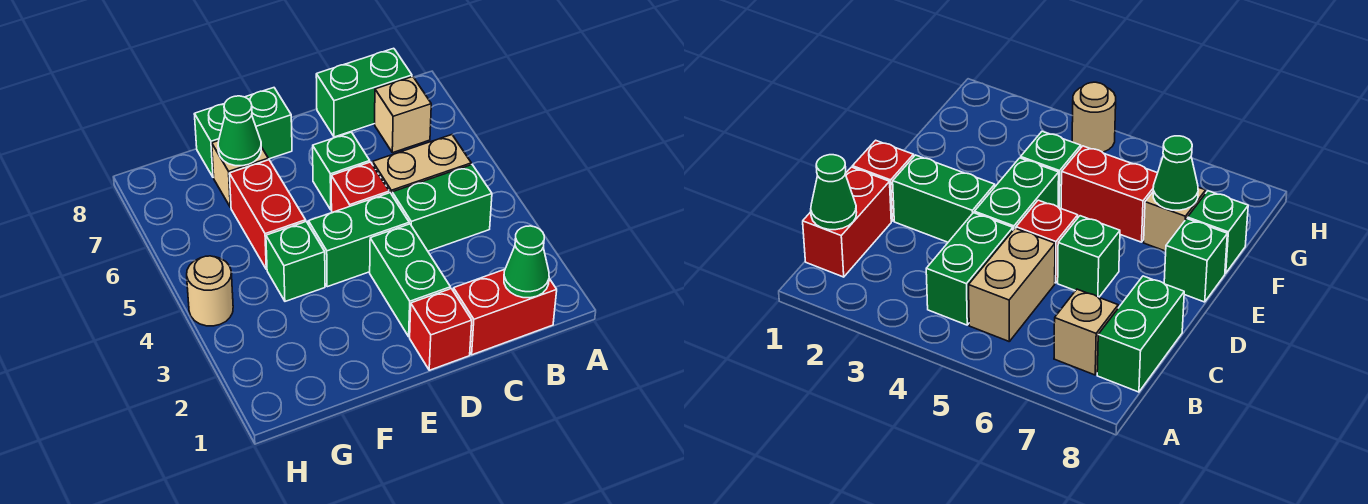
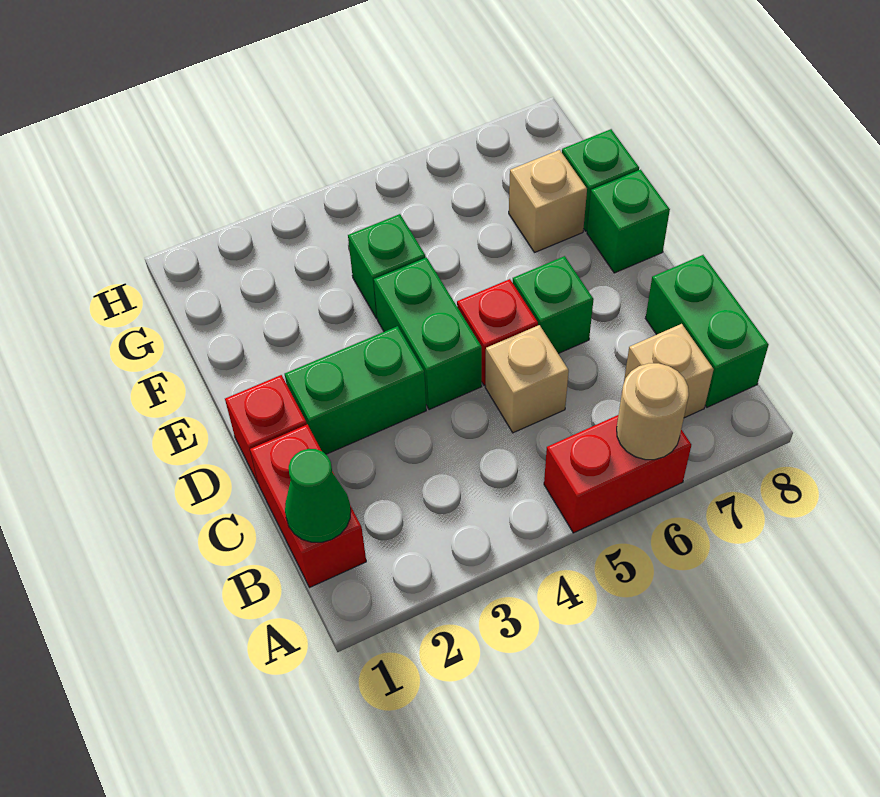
green brick B4:C4 level 1 -> none
tan brick B5:C5 level 1 -> tan brick C5 level 1
red brick F5:F6 level 1 -> red brick A5:A6 level 1
green cone F7 level 2 -> none
tan round brick H4 level 1 -> tan round brick A6 level 2

